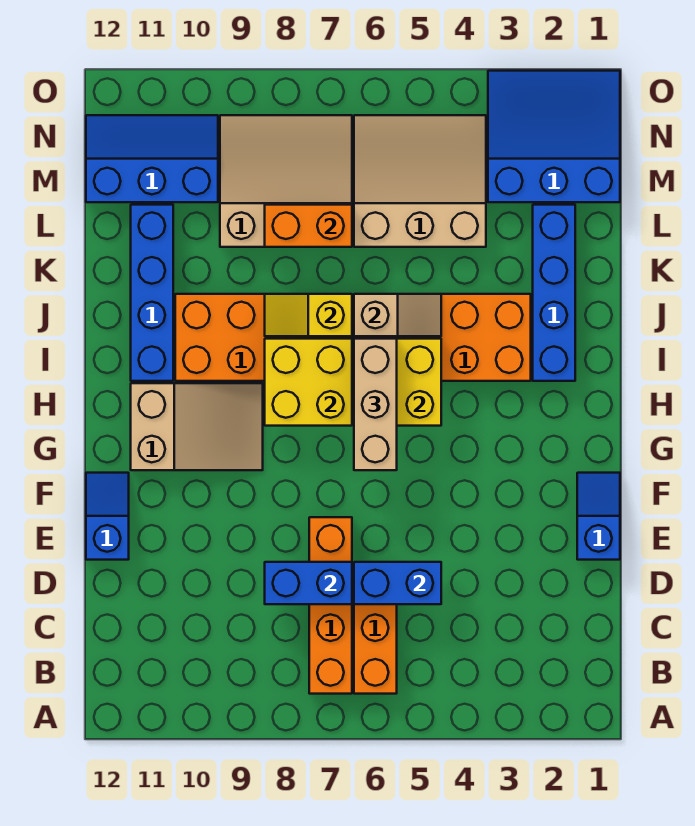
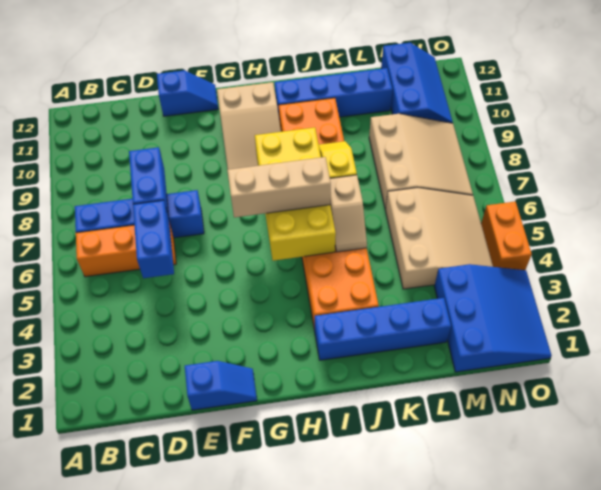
orange brick B7:E7 level 1 -> blue brick B7:E7 level 1
orange brick L7:L8 level 2 -> orange brick O4:O5 level 1

